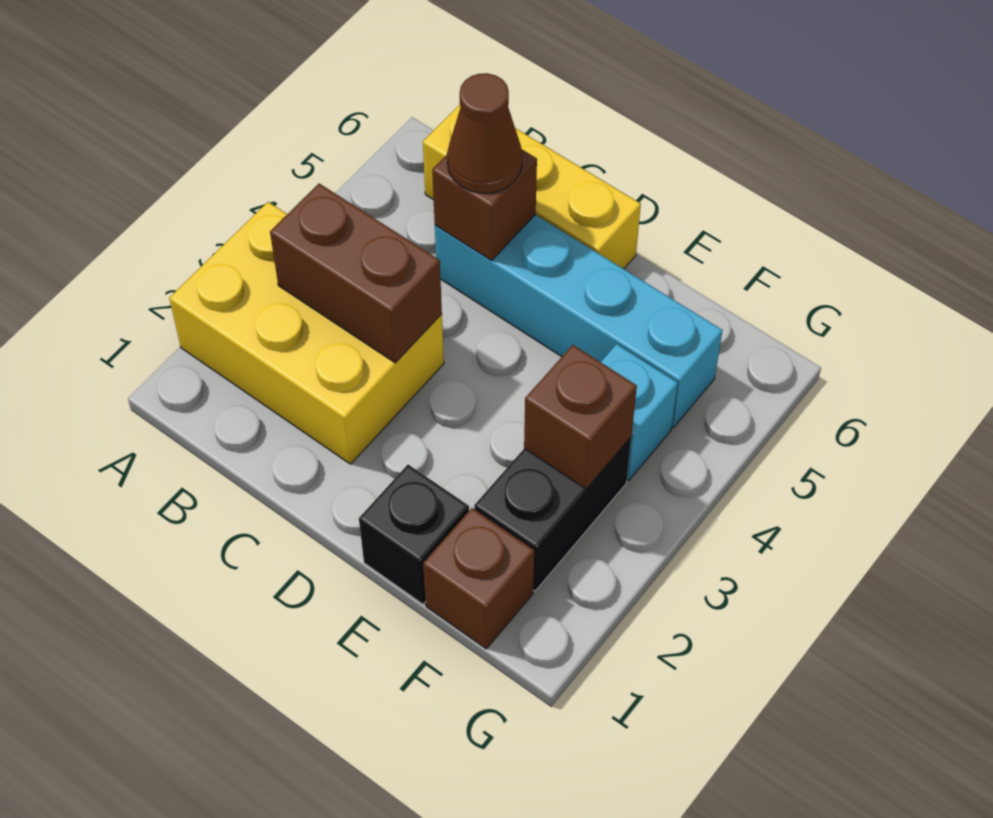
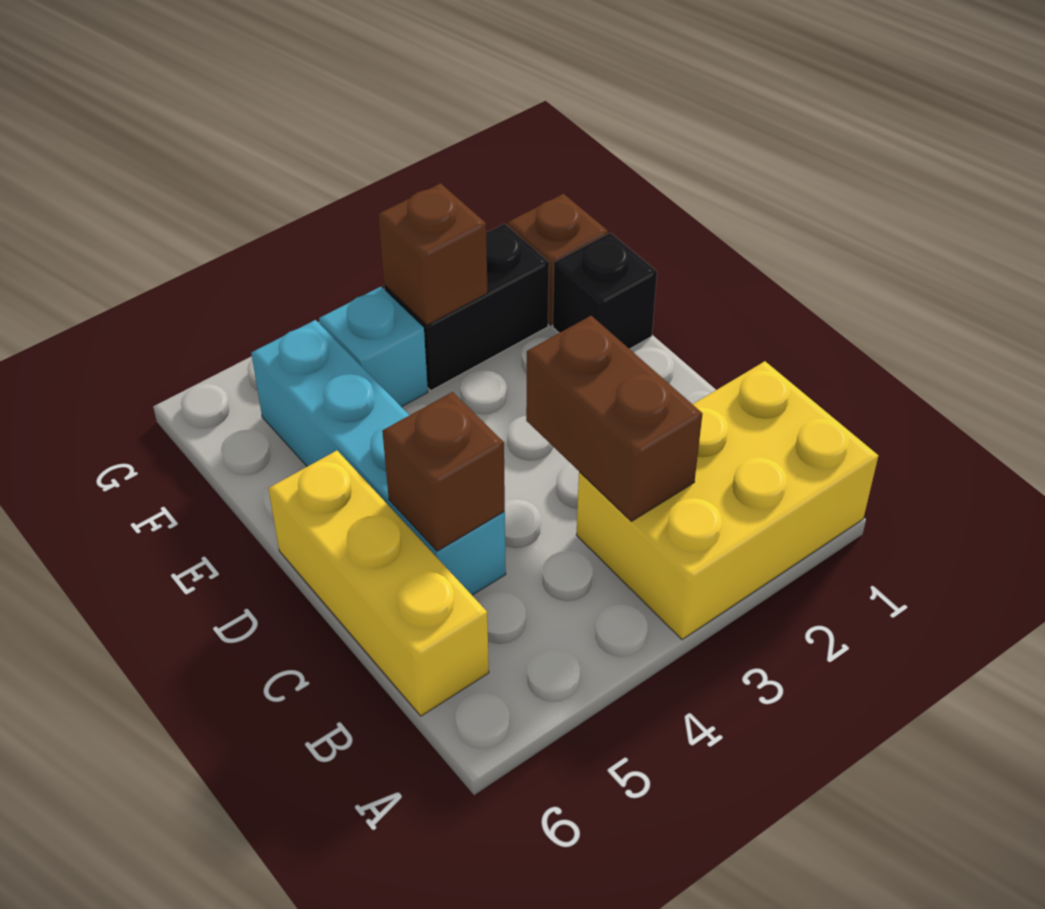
yellow brick A2:C3 level 1 -> yellow brick A1:B3 level 1
brown cone C5 level 3 -> none

